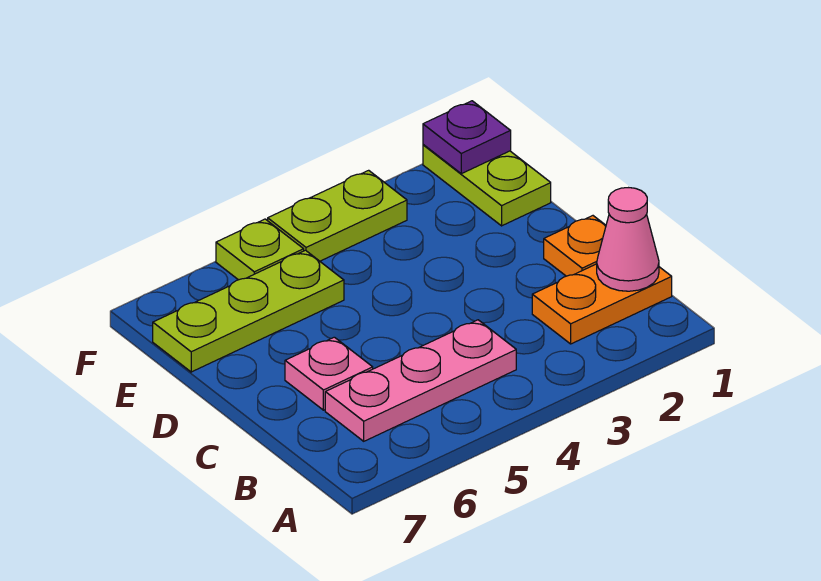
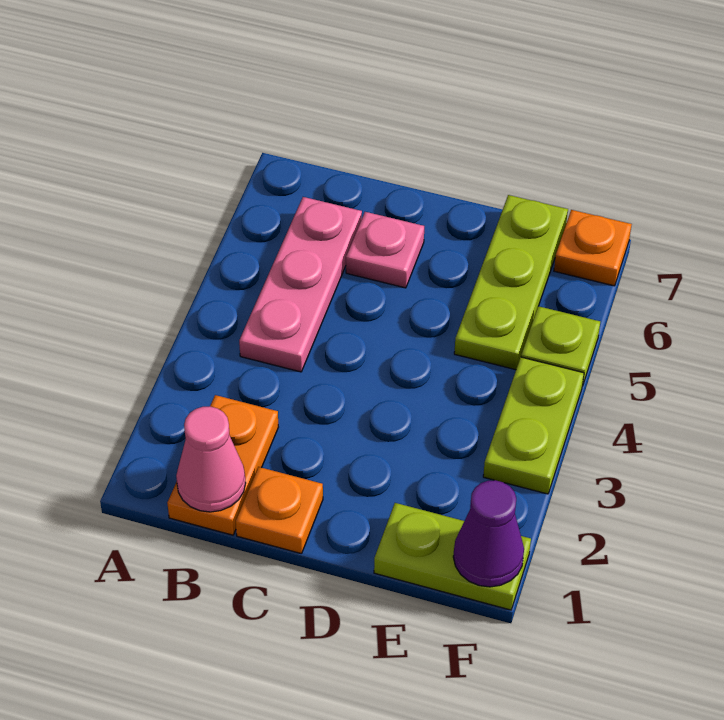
purple plate F1 level 2 -> purple cone F1 level 2
none -> orange plate F7 level 1

